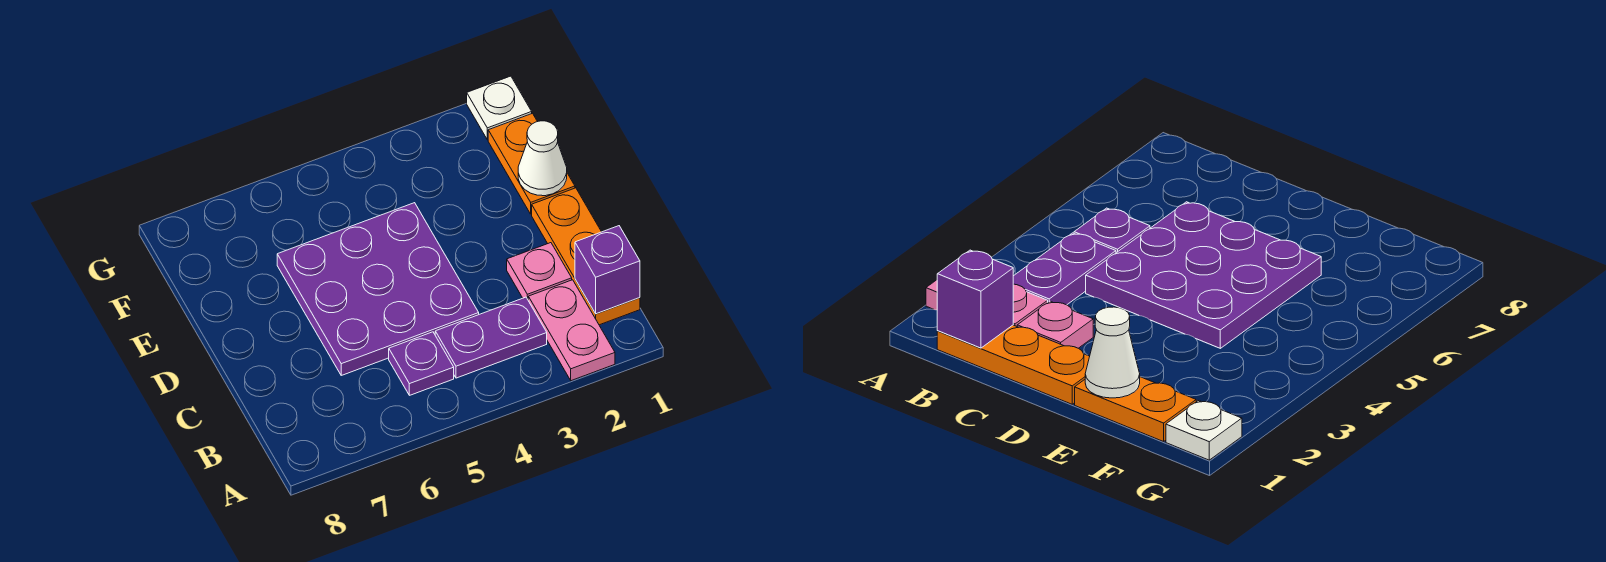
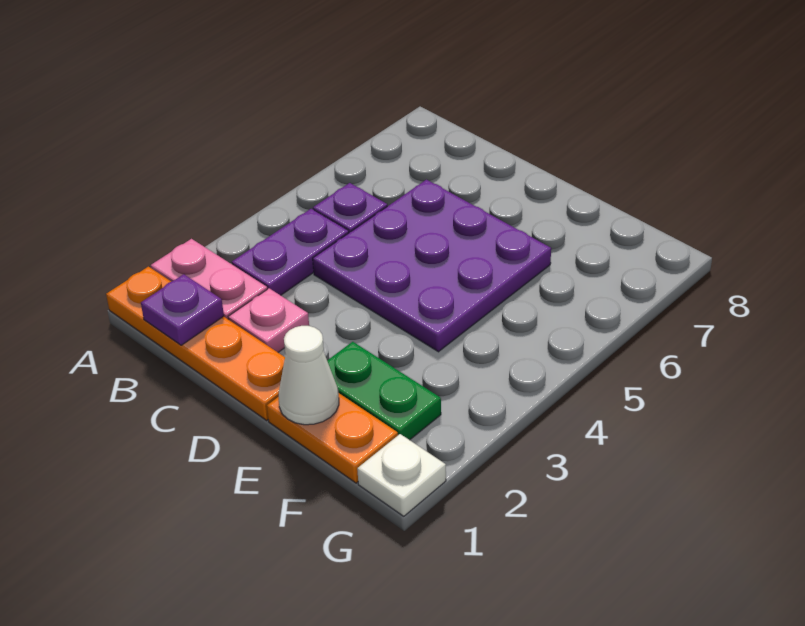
orange plate B1:D1 level 1 -> orange plate A1:D1 level 1
purple brick B1 level 2 -> purple plate B1 level 2
none -> green plate E2:F2 level 1

